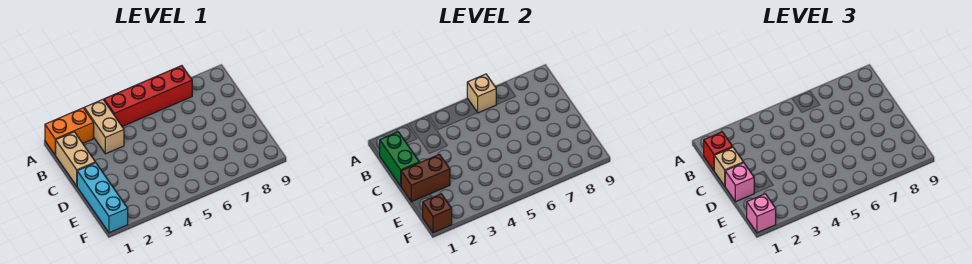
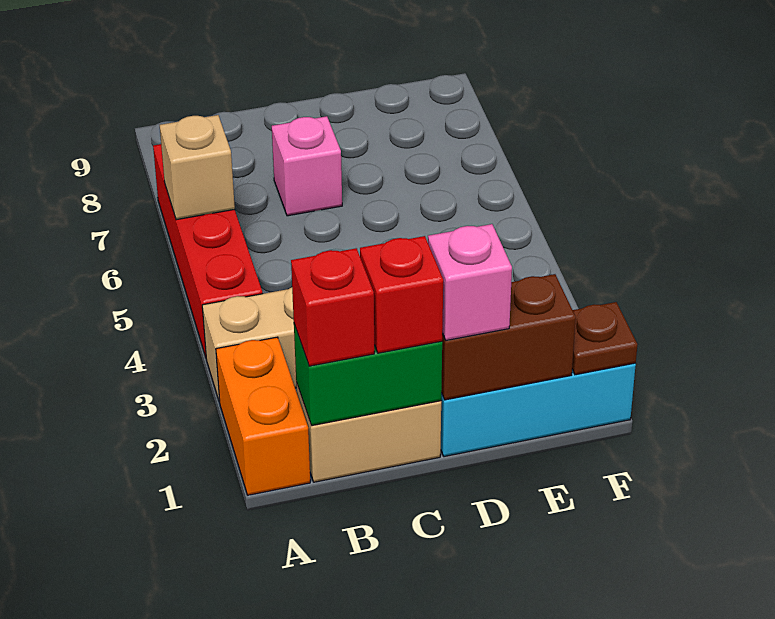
tan brick C1 level 3 -> red brick C1 level 3
brown brick D1:D2 level 2 -> brown brick D1:E1 level 2
brown brick F1 level 2 -> brown plate F1 level 2
pink brick F1 level 3 -> pink brick C7 level 1

